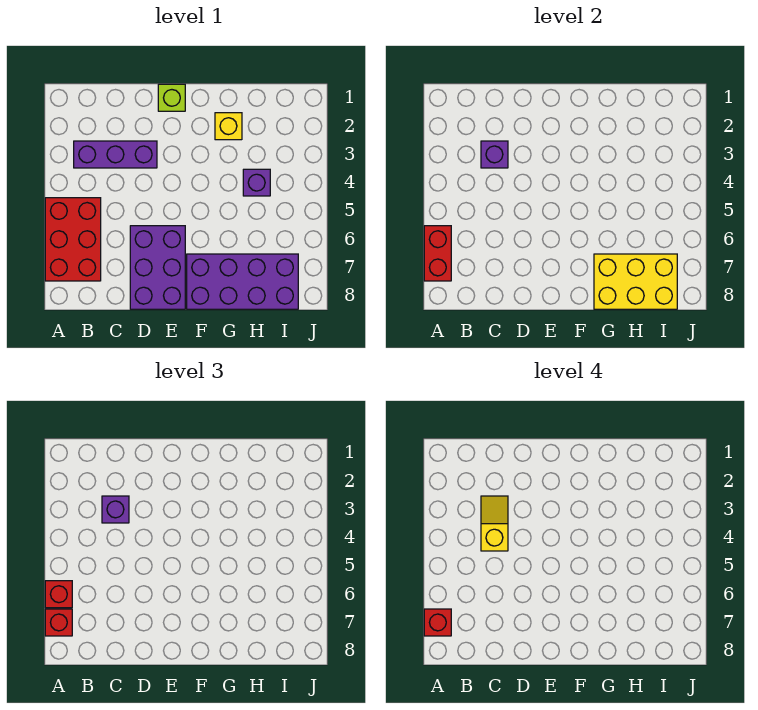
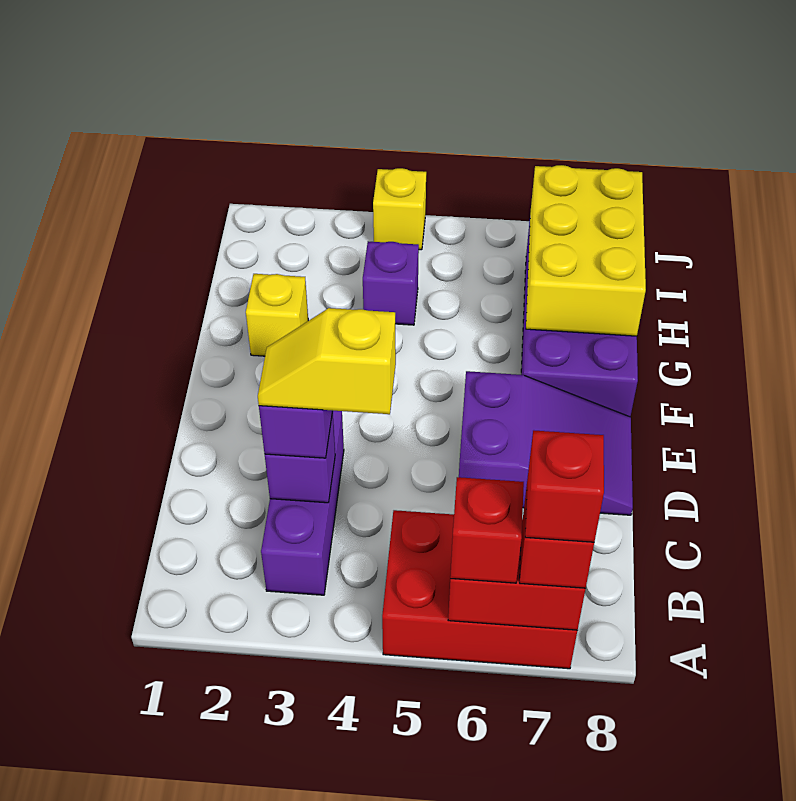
purple brick D6:E8 level 1 -> purple slope D6:E8 level 1 top 6
lime brick E1 level 1 -> none
none -> yellow brick J4 level 1

